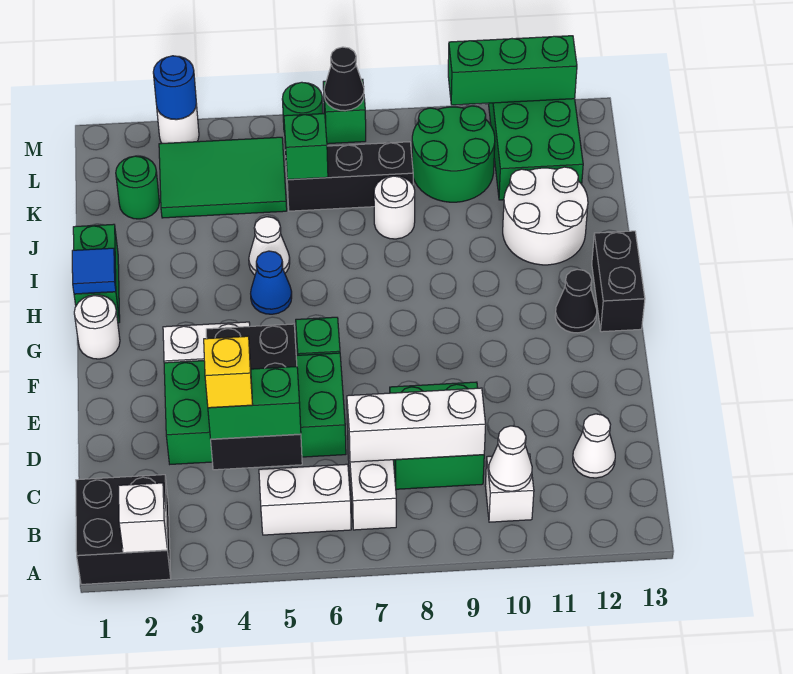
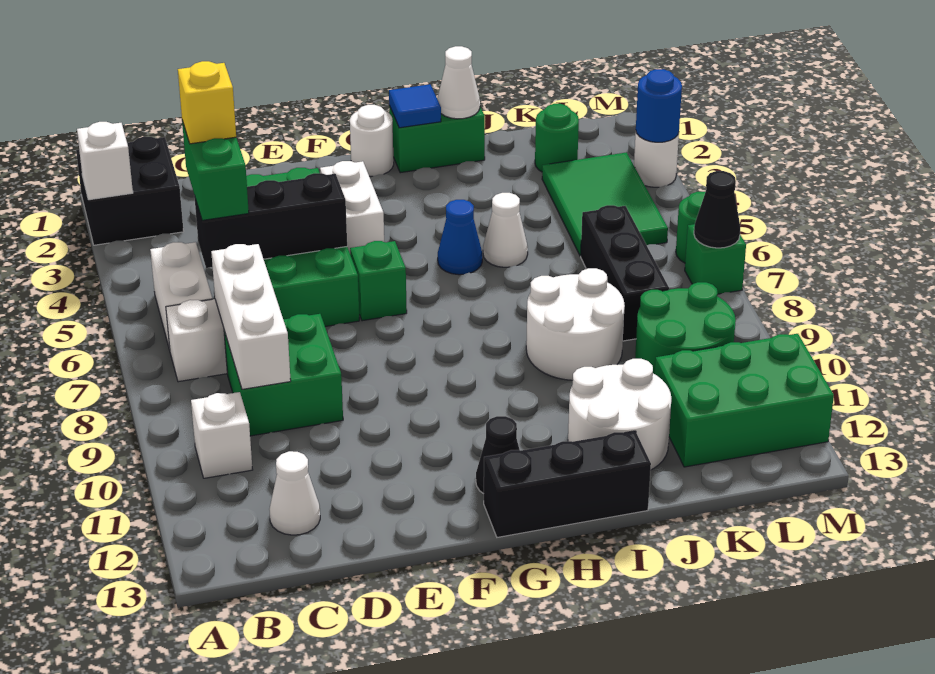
white cone B10 level 2 -> white cone I1 level 2
black brick C4:E5 level 2 -> black brick C5:E5 level 2
black brick G13:H13 level 1 -> black brick G13:I13 level 1
white round brick J8 level 1 -> white round brick I8:J9 level 1
green brick K6 level 2 -> none
green brick M10:M12 level 2 -> none

